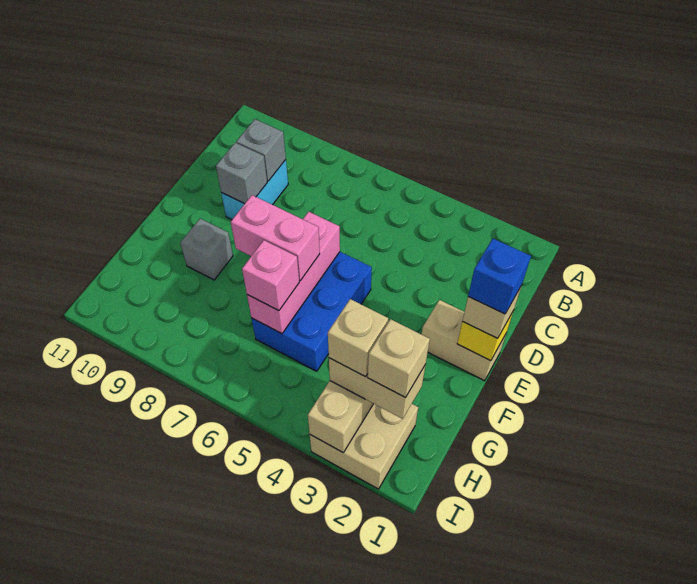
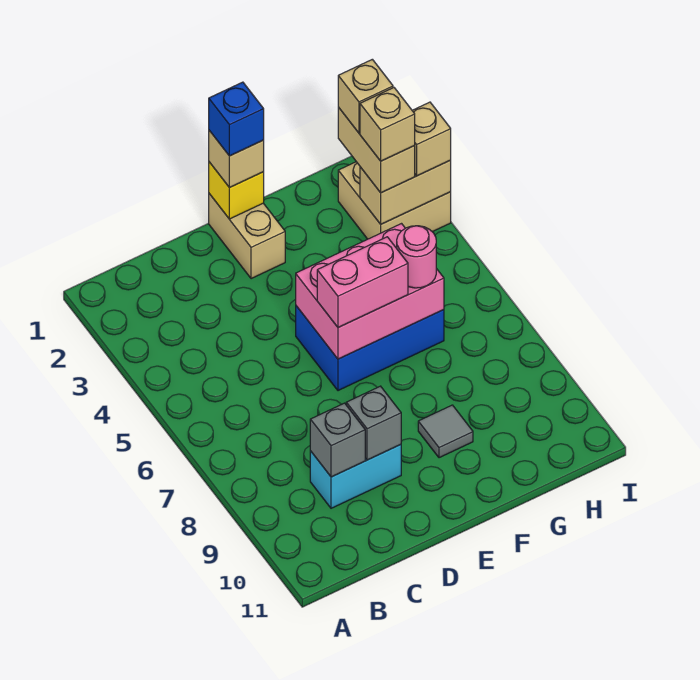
pink brick E6:G6 level 2 -> pink brick E5:G6 level 2
pink brick F6:F7 level 3 -> pink brick E6:F6 level 3
grey brick F9 level 1 -> grey tile F9 level 1
pink brick G6 level 3 -> pink round brick G6 level 3
none -> tan brick I3 level 3

